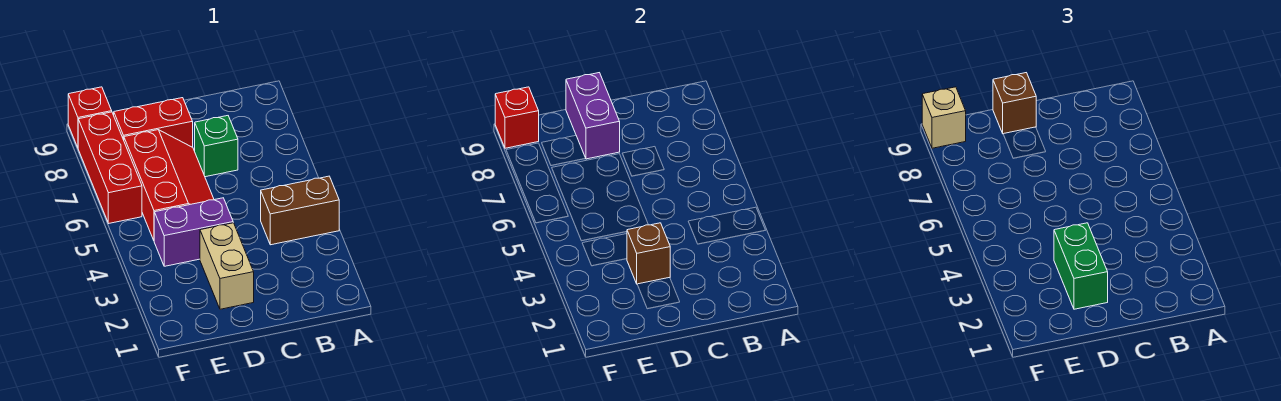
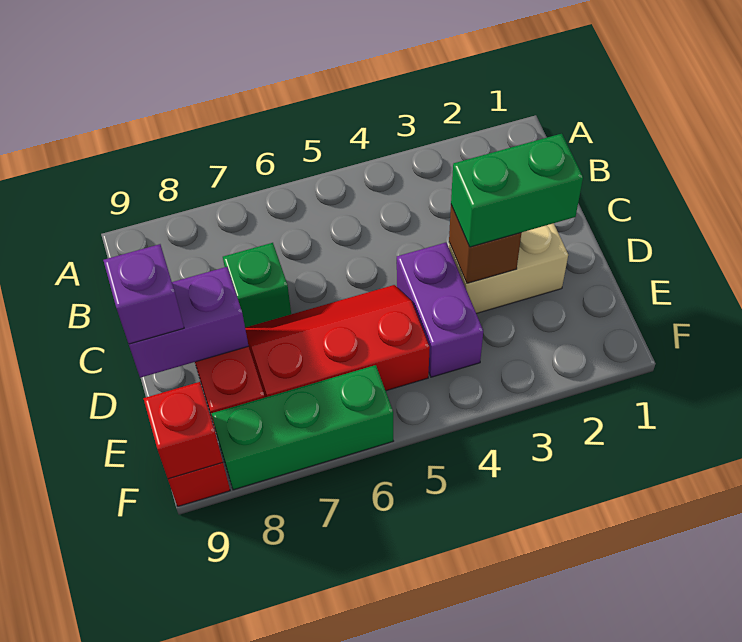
brown brick A4:B4 level 1 -> none
brown brick D9 level 3 -> purple brick D9 level 3
red brick F6:F8 level 1 -> green brick F6:F8 level 1
tan brick F9 level 3 -> none

